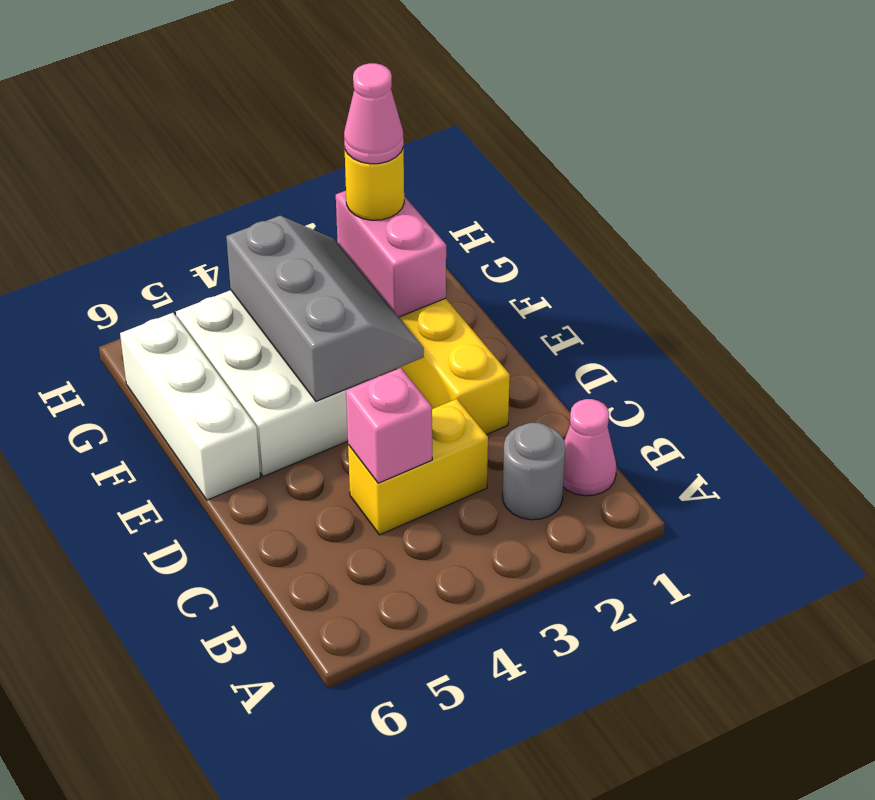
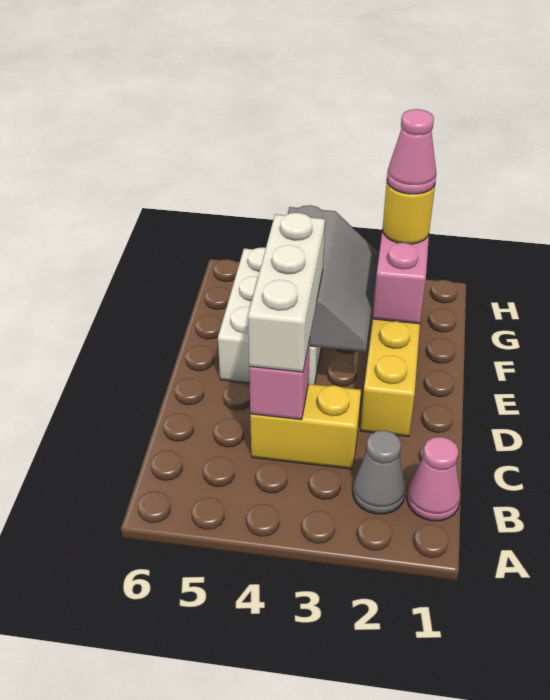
grey round brick B2 level 1 -> grey cone B2 level 1
white brick E6:G6 level 1 -> white brick C4:E4 level 3

